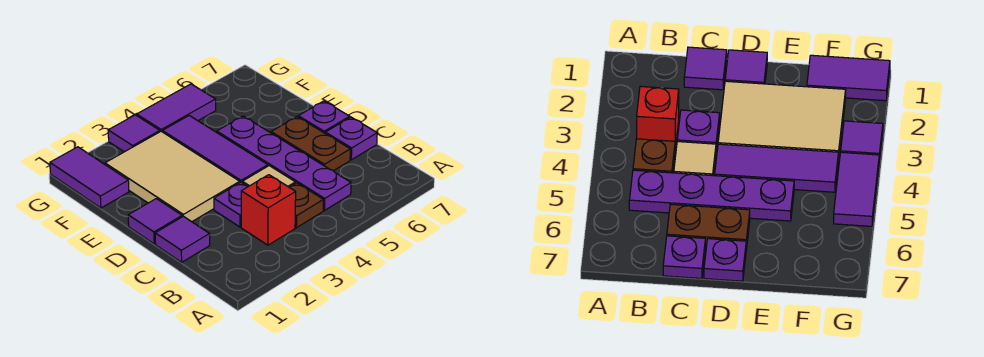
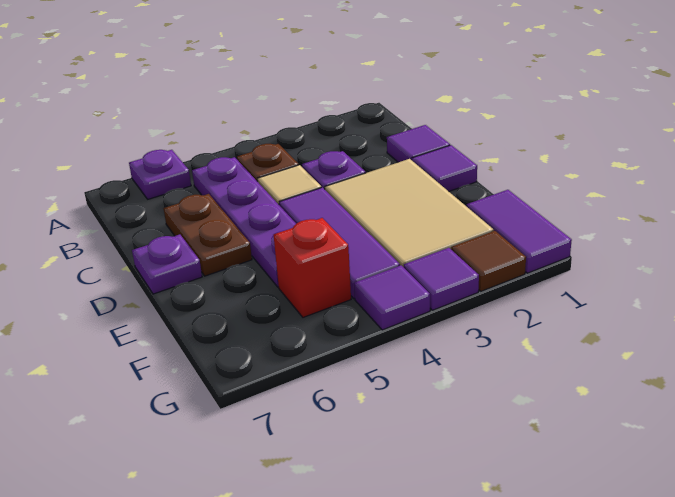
red brick B3 level 1 -> red brick F5 level 1
purple plate C7 level 1 -> purple plate A6 level 1
none -> brown tile G2 level 1
purple tile G4:G5 level 1 -> purple tile G4 level 1

